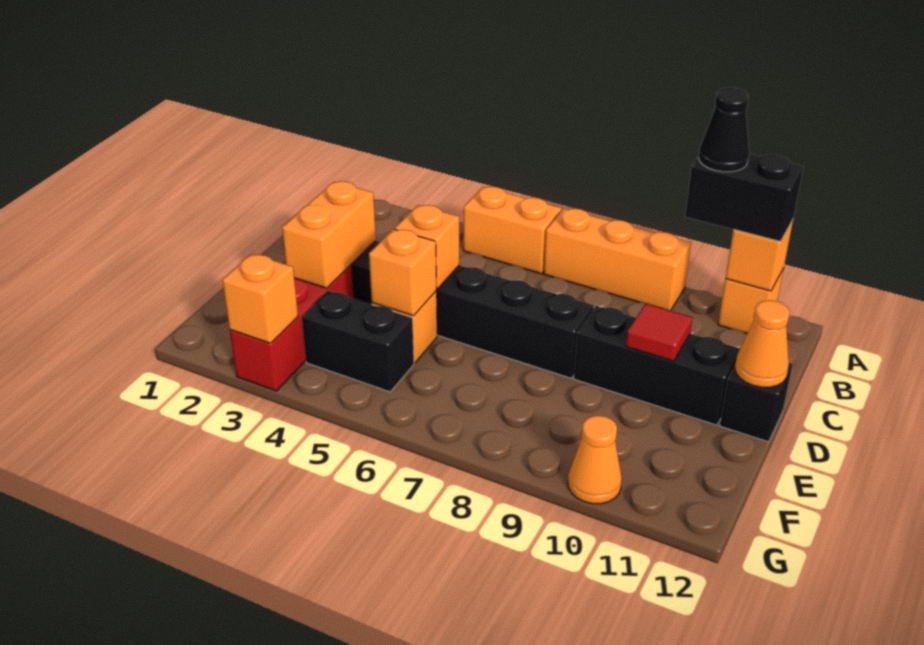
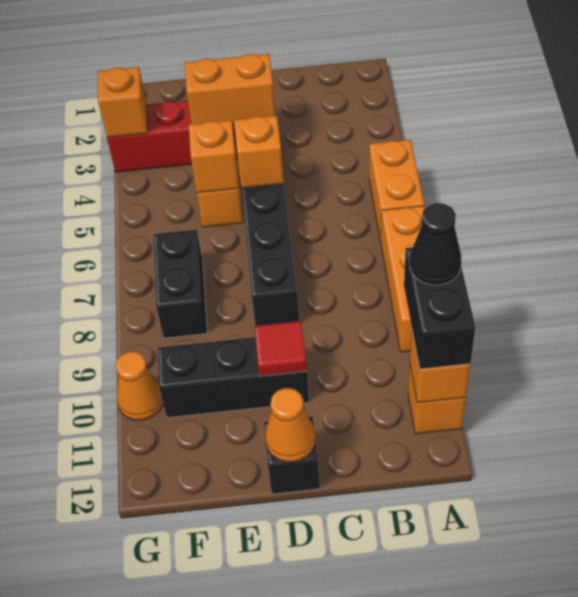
black brick D9:D11 level 1 -> black brick D10:F10 level 1
black brick F4:F5 level 1 -> black brick F7:F8 level 1

